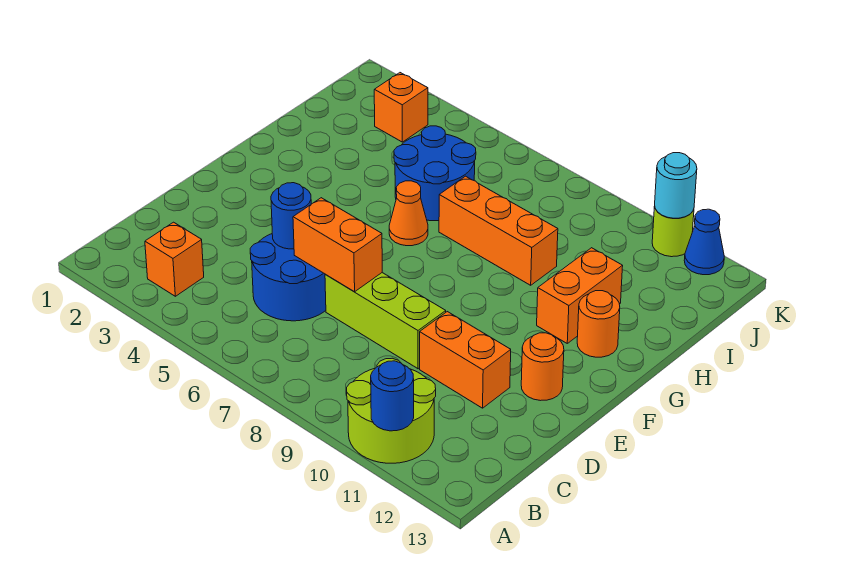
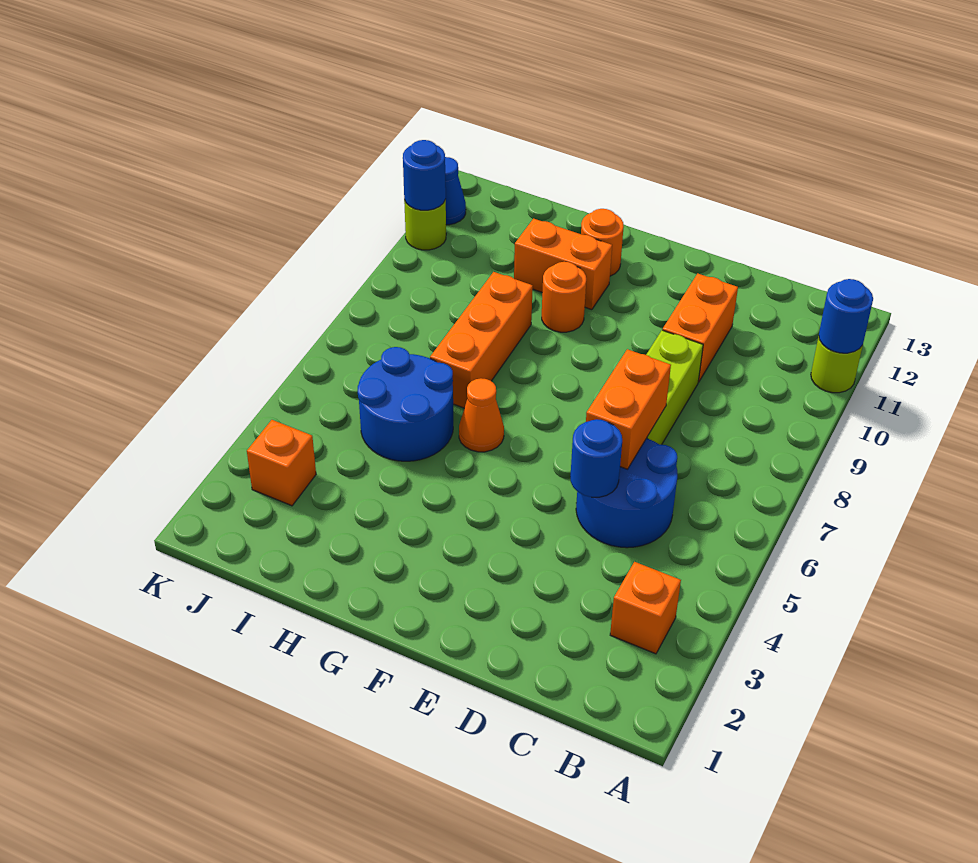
lime round brick A10:B11 level 1 -> lime round brick A11 level 1
orange round brick E12 level 1 -> orange round brick G10 level 1
cyan round brick K11 level 2 -> blue round brick K11 level 2

